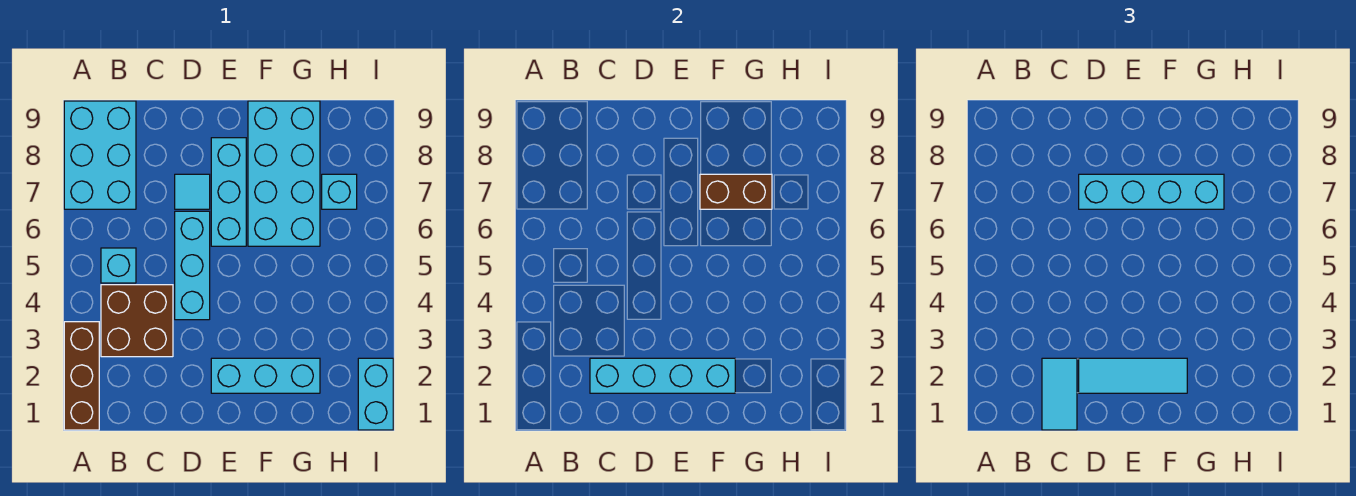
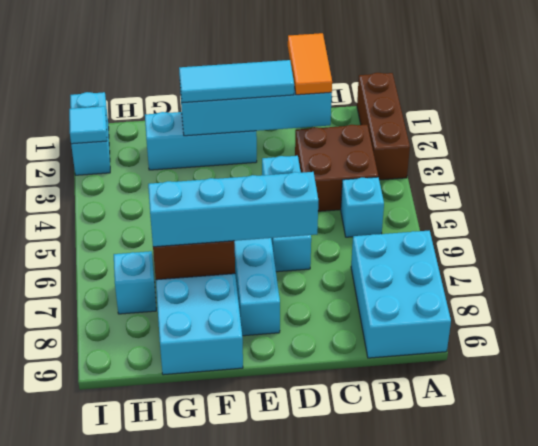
cyan tile C1:C2 level 3 -> orange tile C1:C2 level 3
cyan tile D7 level 1 -> cyan tile I2 level 2

